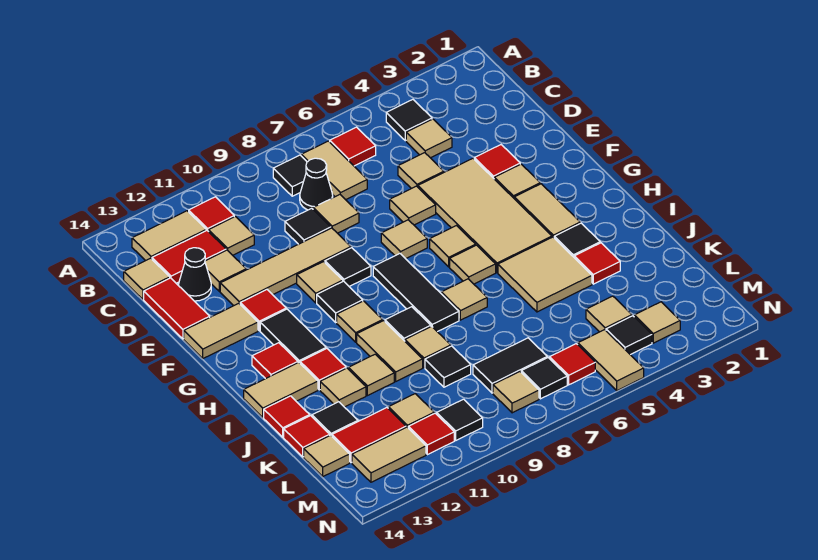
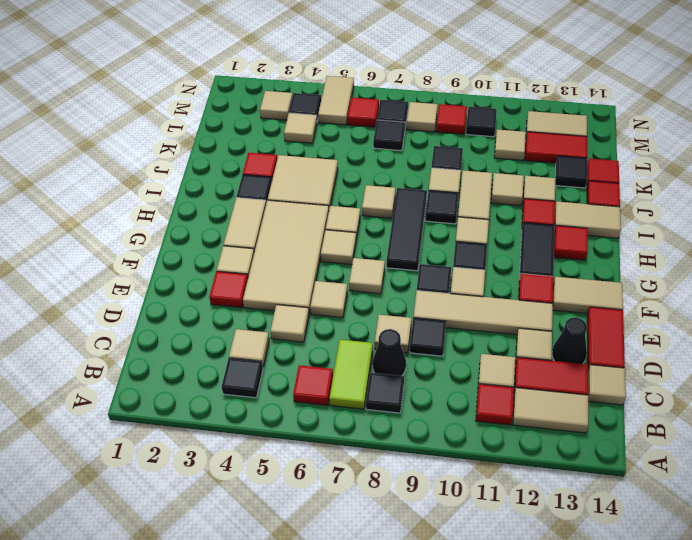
tan tile B7:C7 level 1 -> lime tile B7:C7 level 1
black tile L7:L8 level 1 -> black tile L7 level 1
tan tile L14 level 1 -> none
red tile M11 level 1 -> red tile M9 level 1

